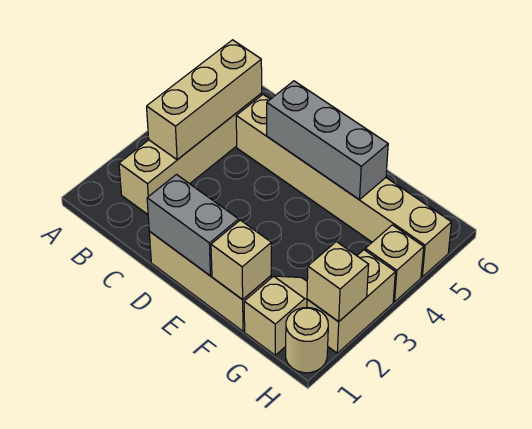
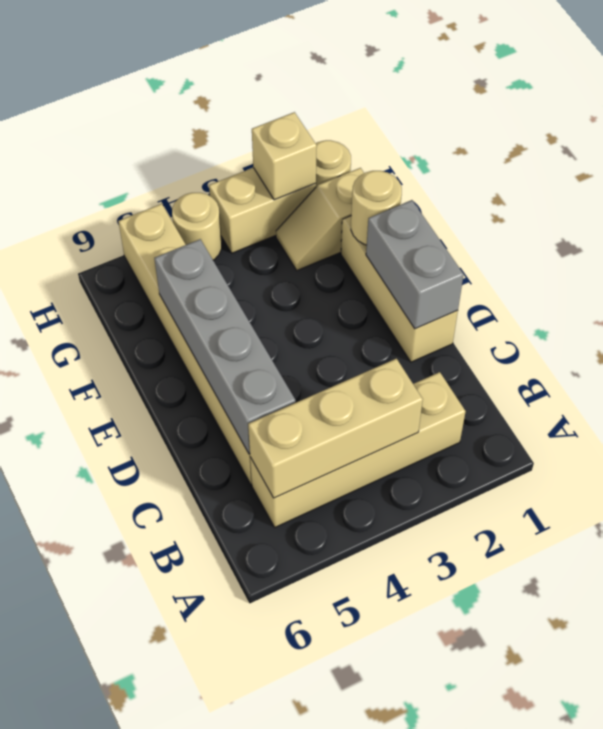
grey brick D5:F5 level 2 -> grey brick C5:F5 level 2
tan brick F1 level 2 -> tan round brick F1 level 2
tan brick H4 level 1 -> tan round brick H4 level 1

